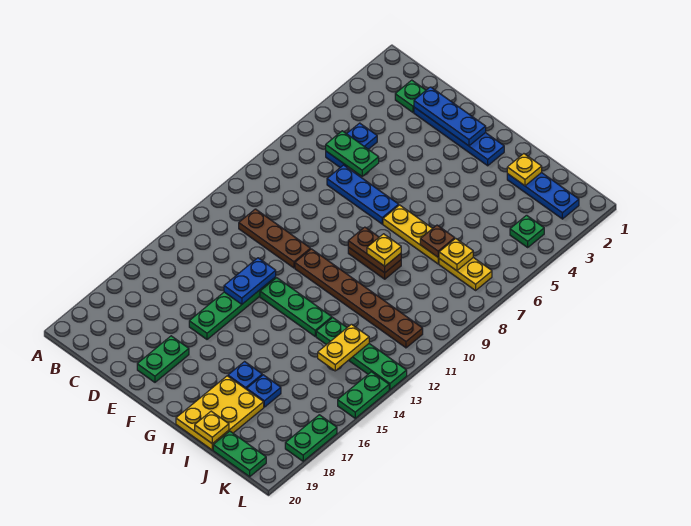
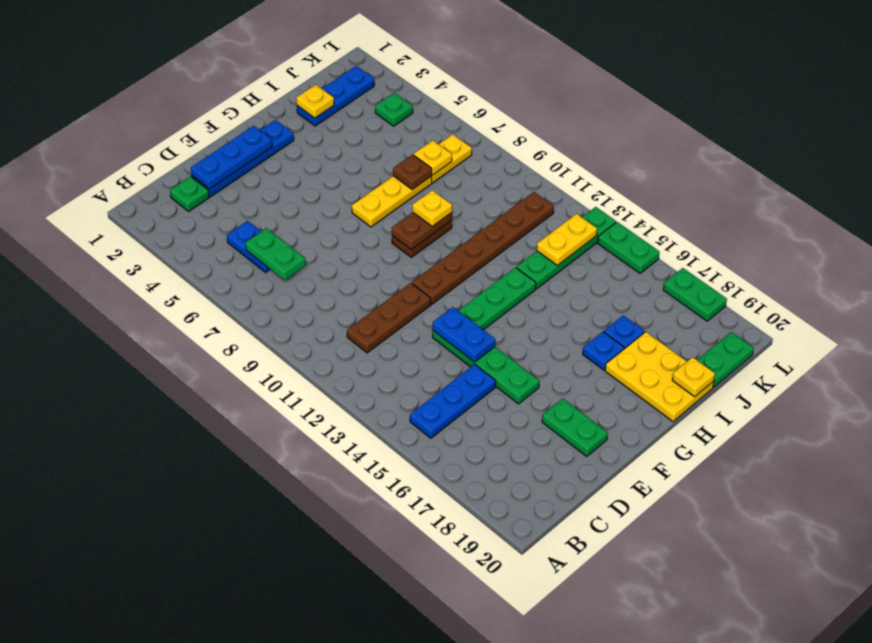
green plate C6:D6 level 2 -> green plate C6:C7 level 2
blue plate D7:F7 level 1 -> blue plate B15:D15 level 1
yellow plate J13:J14 level 2 -> yellow plate J13:K13 level 2

